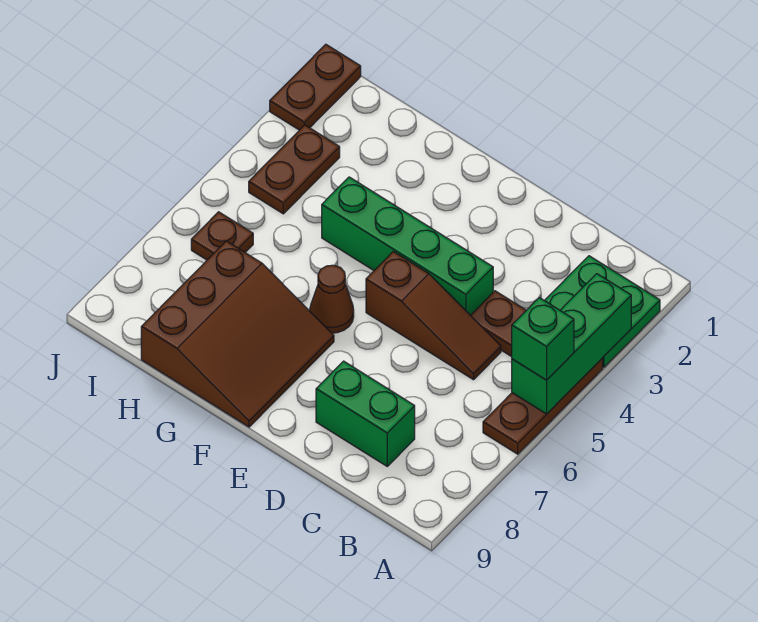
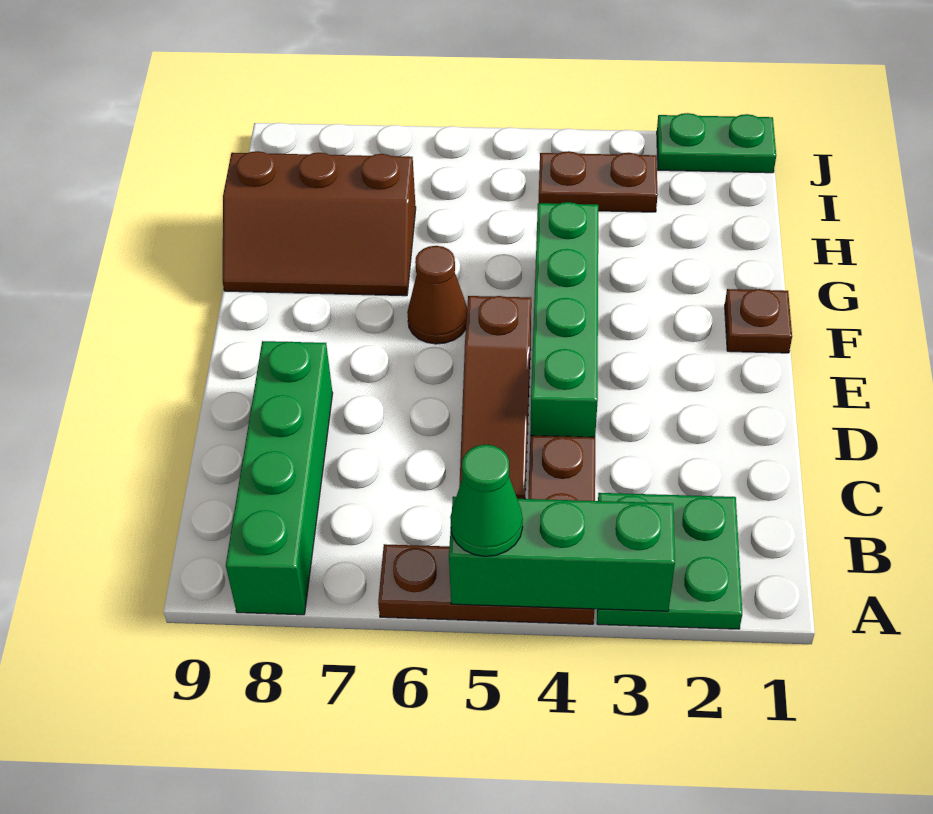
green brick A5 level 3 -> green cone A5 level 3
green brick C8:D8 level 1 -> green brick A8:D8 level 1
brown slope F7:H9 level 1 top H -> brown slope G7:H9 level 1 top H
brown plate I6 level 1 -> brown plate F1 level 1
brown plate J1:J2 level 1 -> green plate J1:J2 level 1

